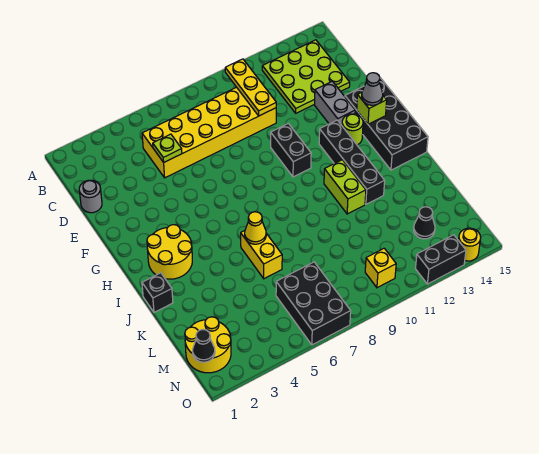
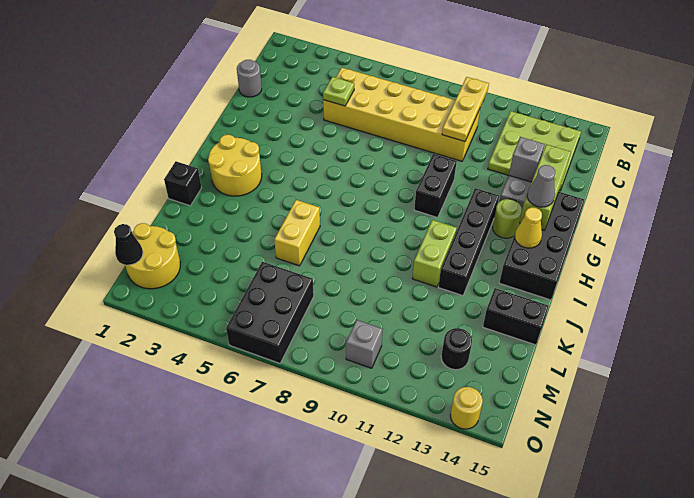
none -> grey brick E13 level 2
lime brick G14 level 2 -> lime brick E14:G14 level 2
yellow cone J6 level 2 -> yellow cone H14 level 2
black cone M13 level 1 -> black round brick M13 level 1
yellow brick N10 level 1 -> grey brick N10 level 1
black brick O12:O13 level 1 -> black brick K14:K15 level 1

